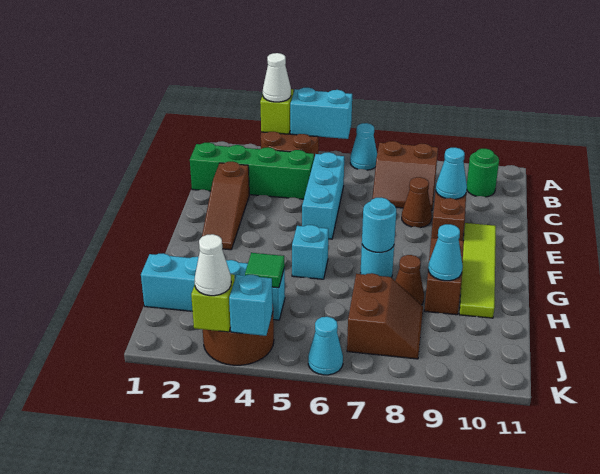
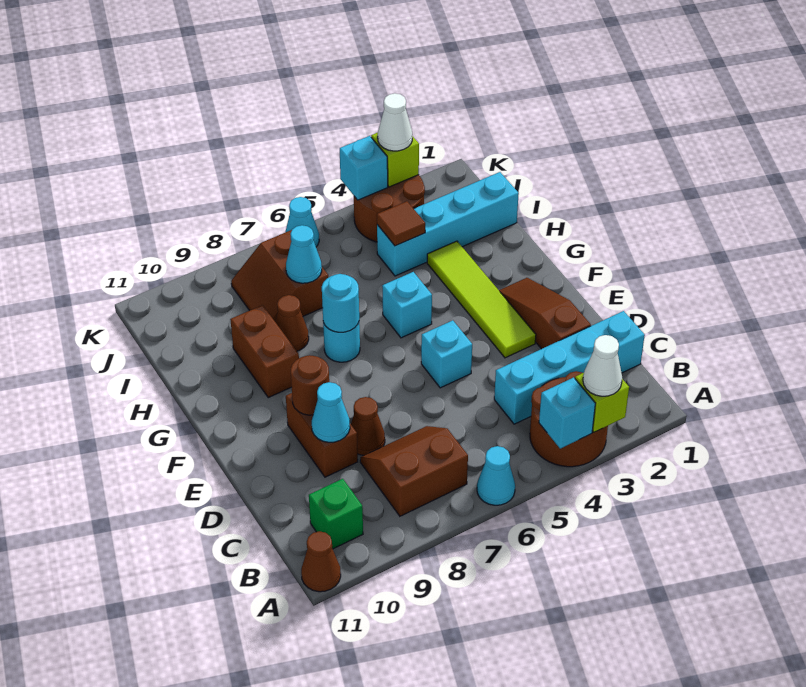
cyan brick A4:A5 level 2 -> cyan brick A4 level 2
none -> brown cone A11 level 1
green round brick B10 level 1 -> green brick B10 level 1
green brick C1:C4 level 1 -> cyan brick C1:C4 level 1
cyan brick C5:E5 level 1 -> cyan brick E5 level 1
none -> brown round brick E9 level 2
lime tile E10:H10 level 1 -> lime tile E3:H3 level 1
cyan cone H9 level 2 -> cyan cone I7 level 2
green tile I4 level 2 -> brown tile I4 level 2

